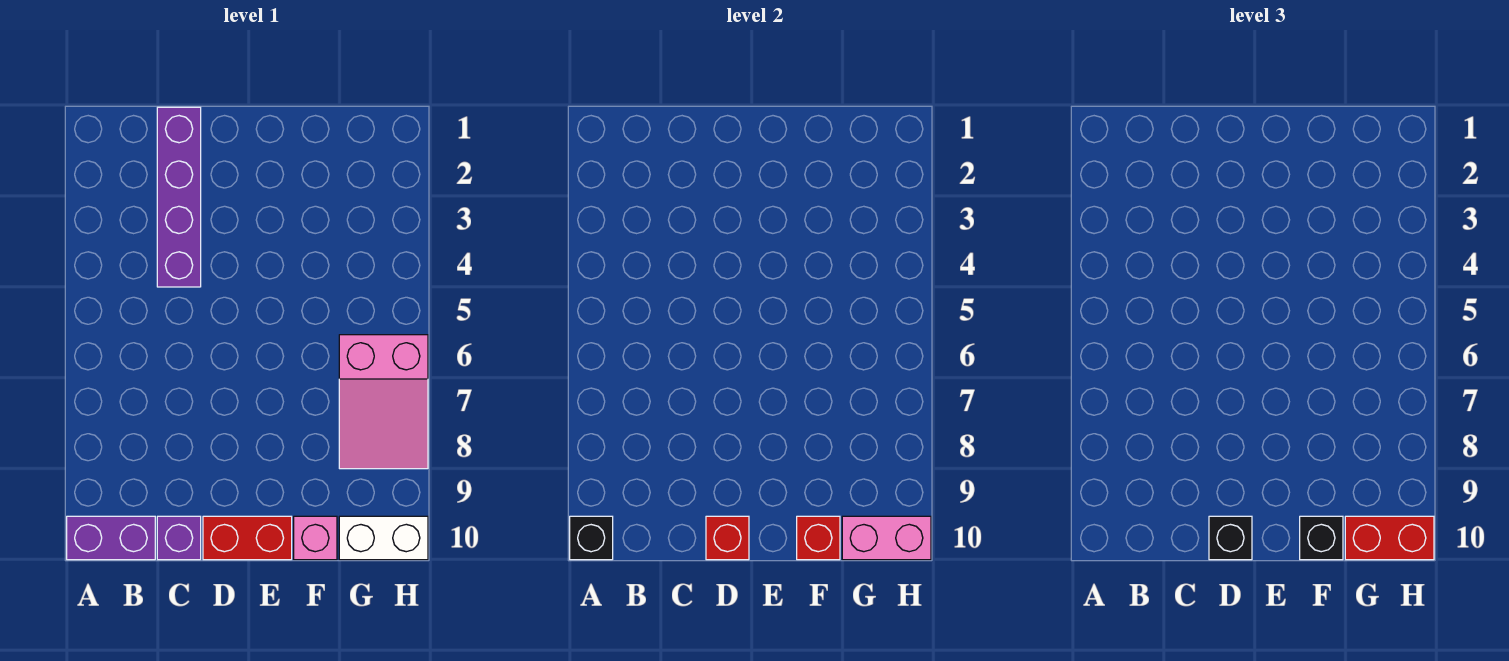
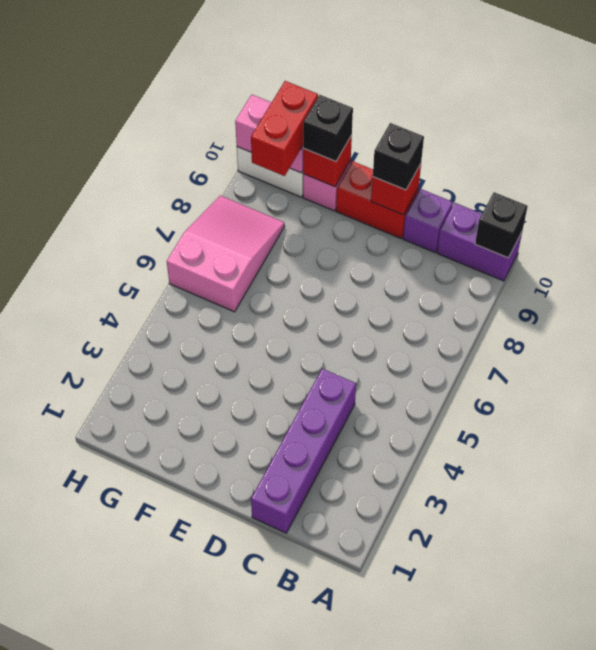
red brick G10:H10 level 3 -> red brick G9:G10 level 3

